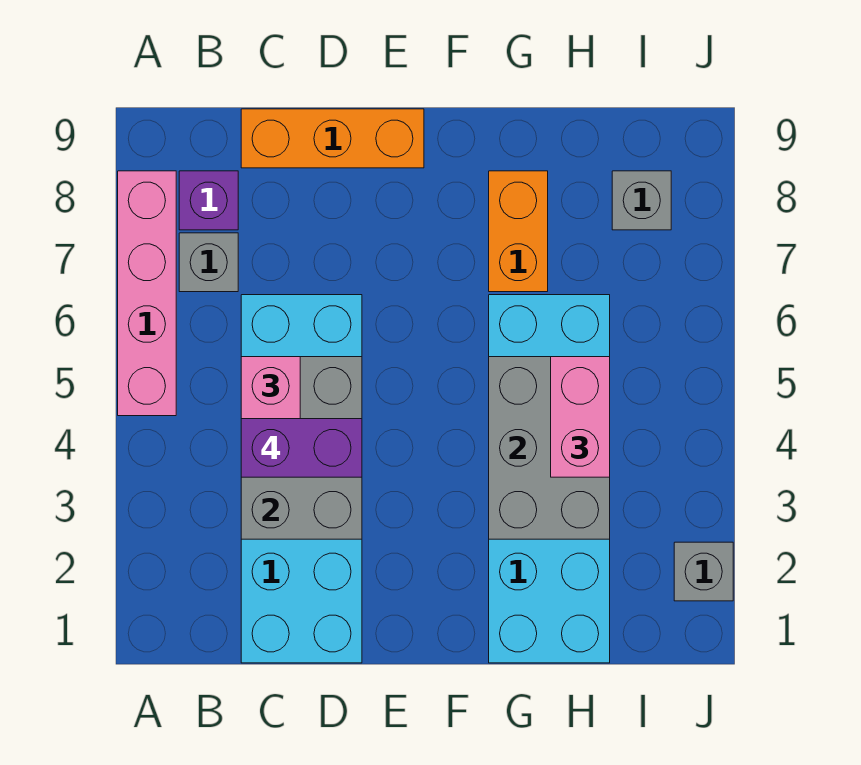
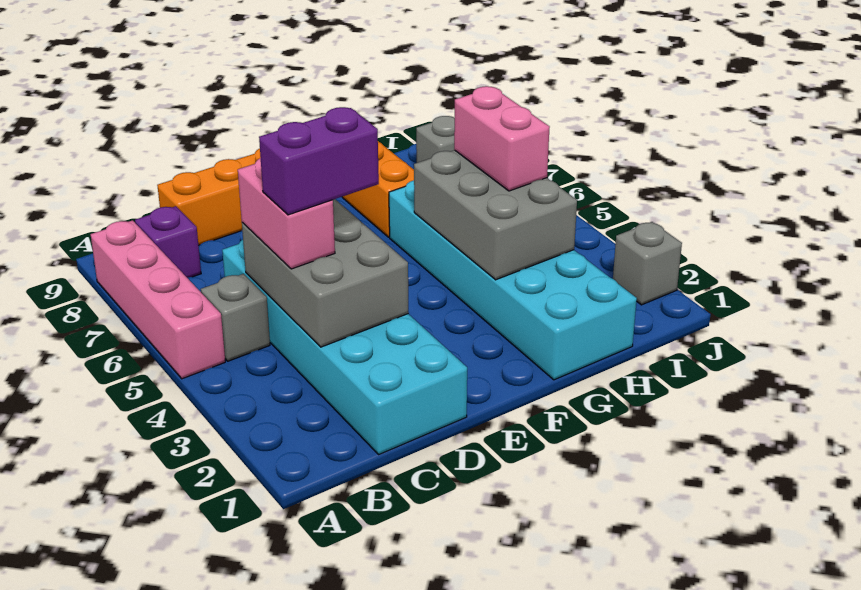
grey brick B7 level 1 -> grey brick B5 level 1

